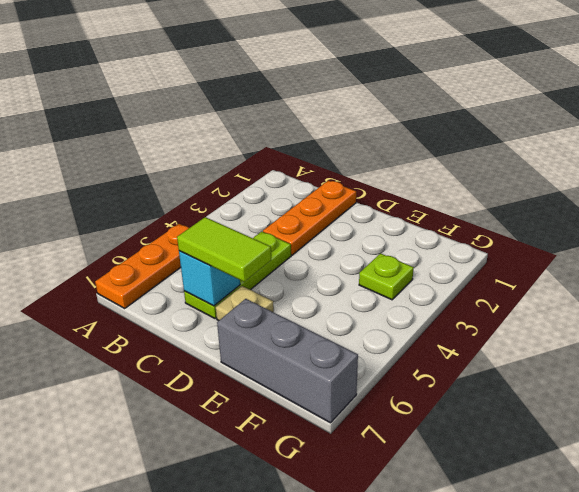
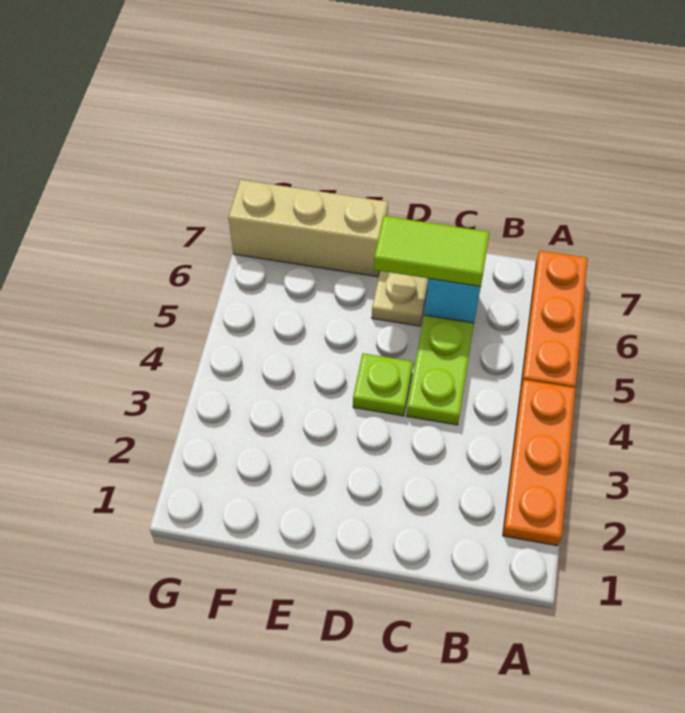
orange plate C1:C3 level 1 -> orange plate A2:A4 level 1
grey brick E7:G7 level 1 -> tan brick E7:G7 level 1
lime plate F3 level 1 -> lime plate D4 level 1

